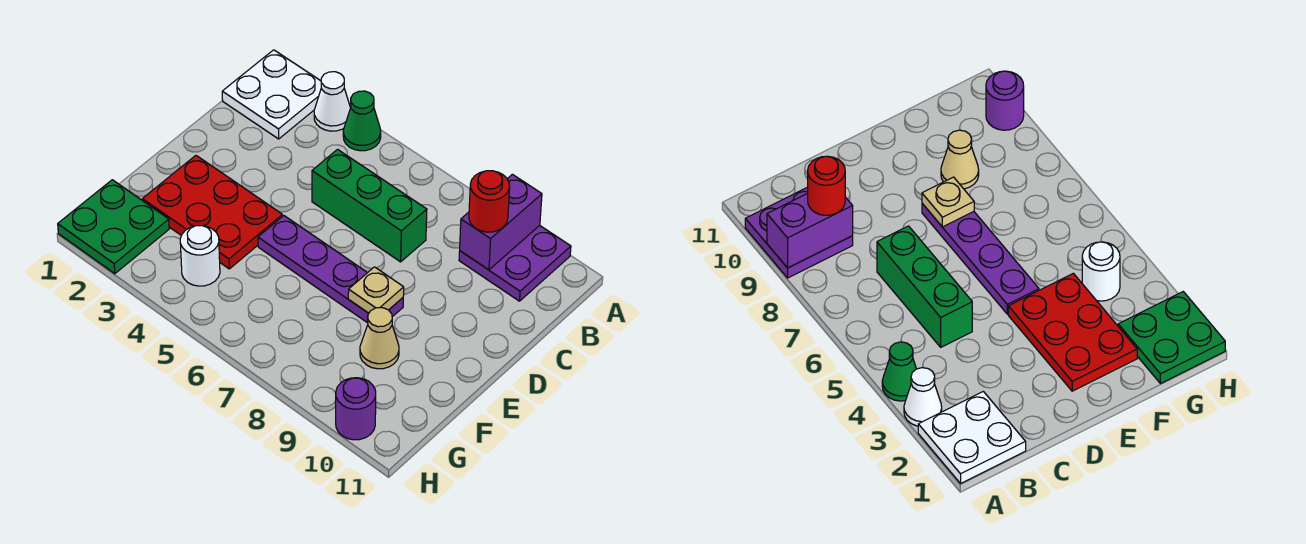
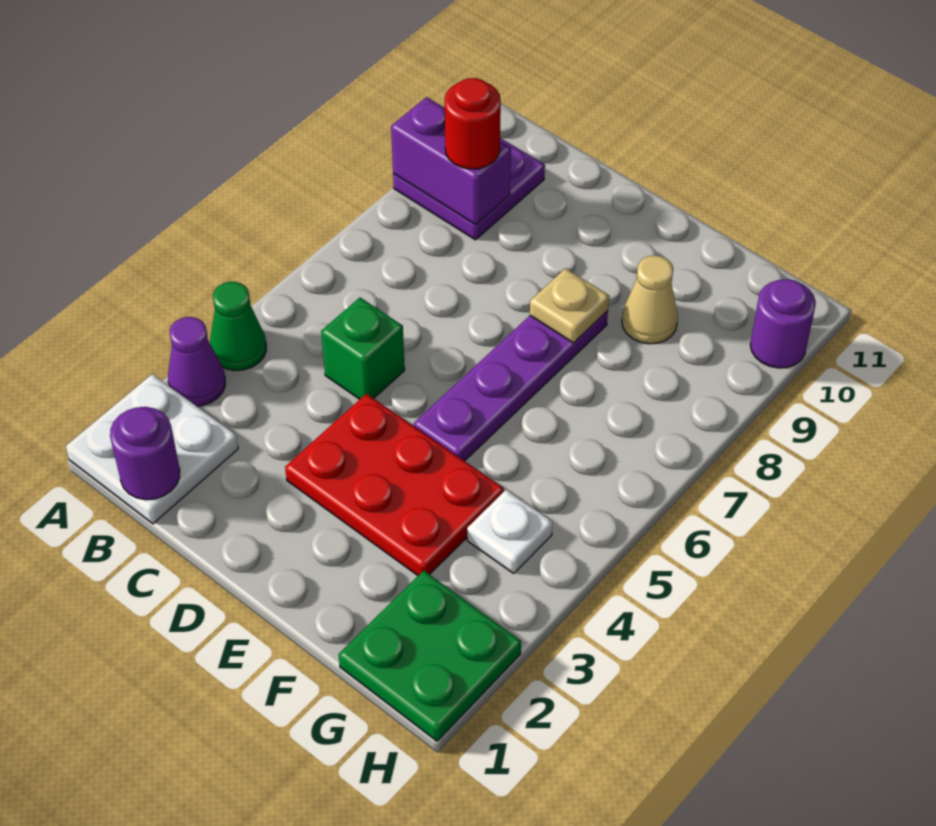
white cone A3 level 1 -> purple cone A3 level 1
none -> purple round brick B1 level 2
green brick C5:C7 level 1 -> green brick C5 level 1
red plate E2:F4 level 1 -> red plate D3:F4 level 1
white round brick G4 level 1 -> white plate G4 level 1

